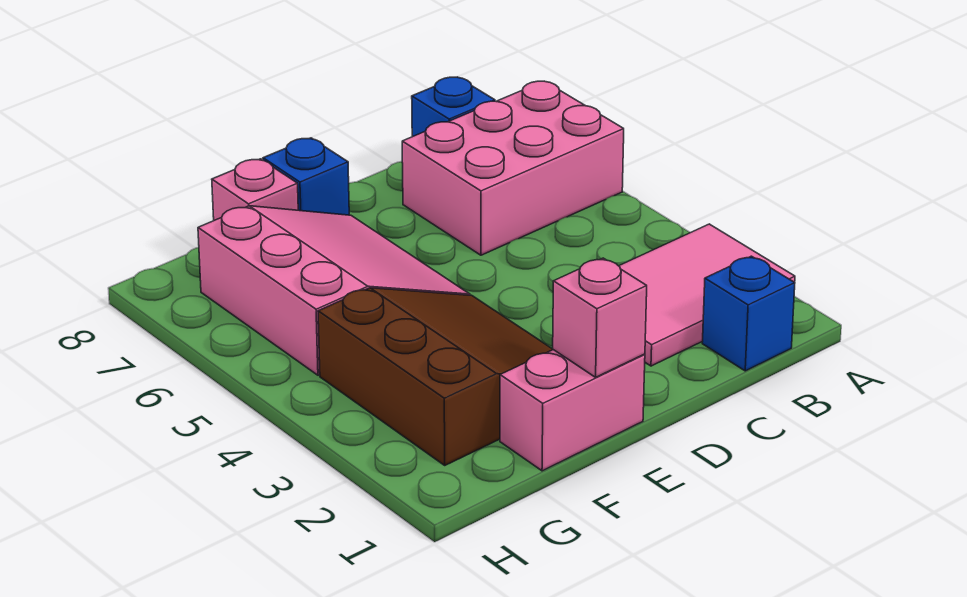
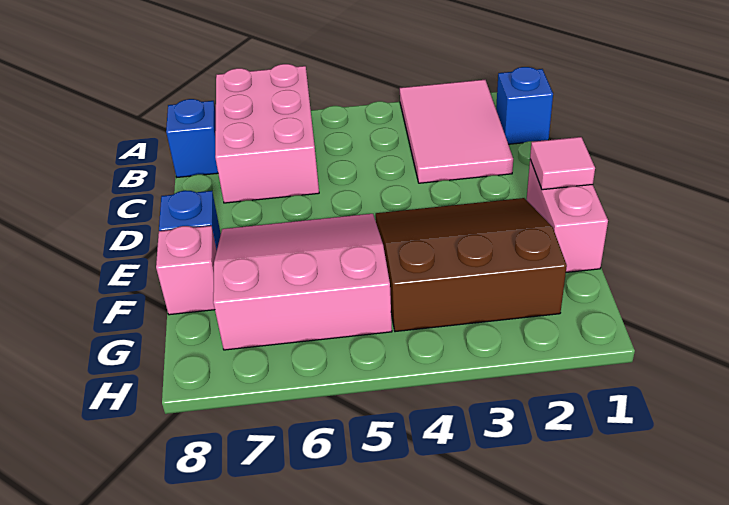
pink brick E1 level 2 -> pink tile E1 level 2

